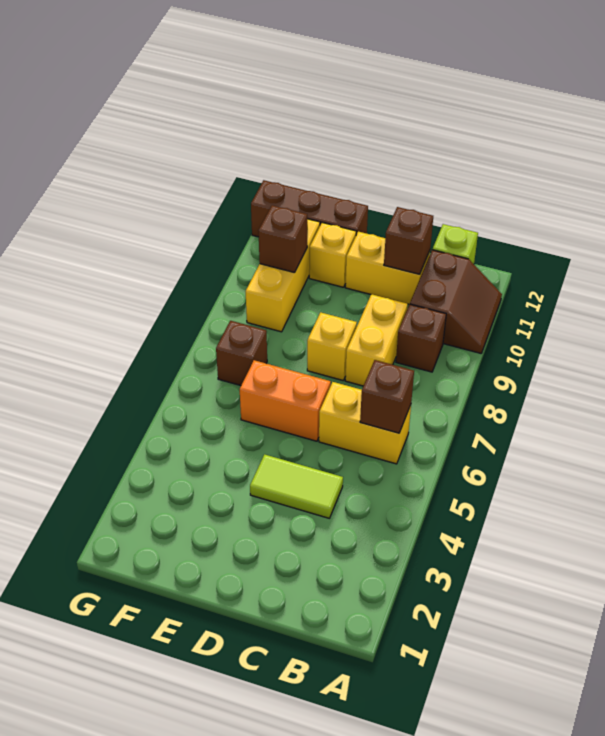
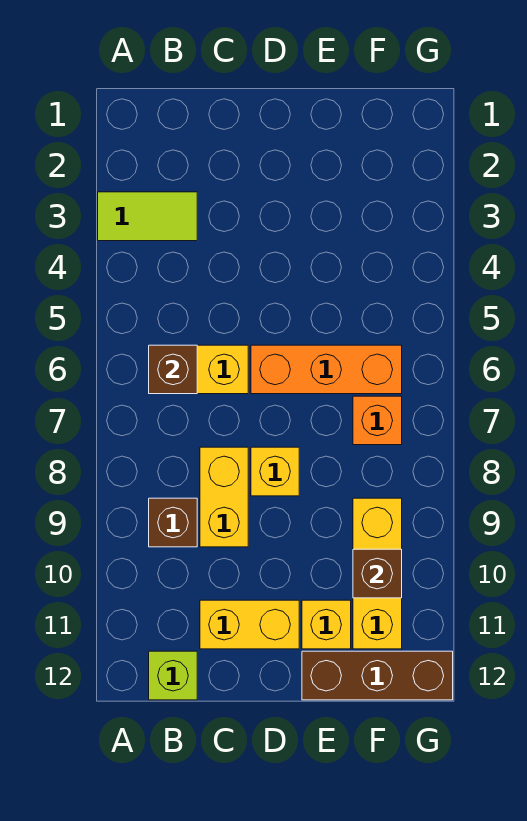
brown slope A10:B11 level 1 top B -> none
lime tile C4:D4 level 1 -> lime tile A3:B3 level 1
brown brick C11 level 2 -> none
orange brick D6:E6 level 1 -> orange brick D6:F6 level 1
brown brick F7 level 1 -> orange brick F7 level 1

